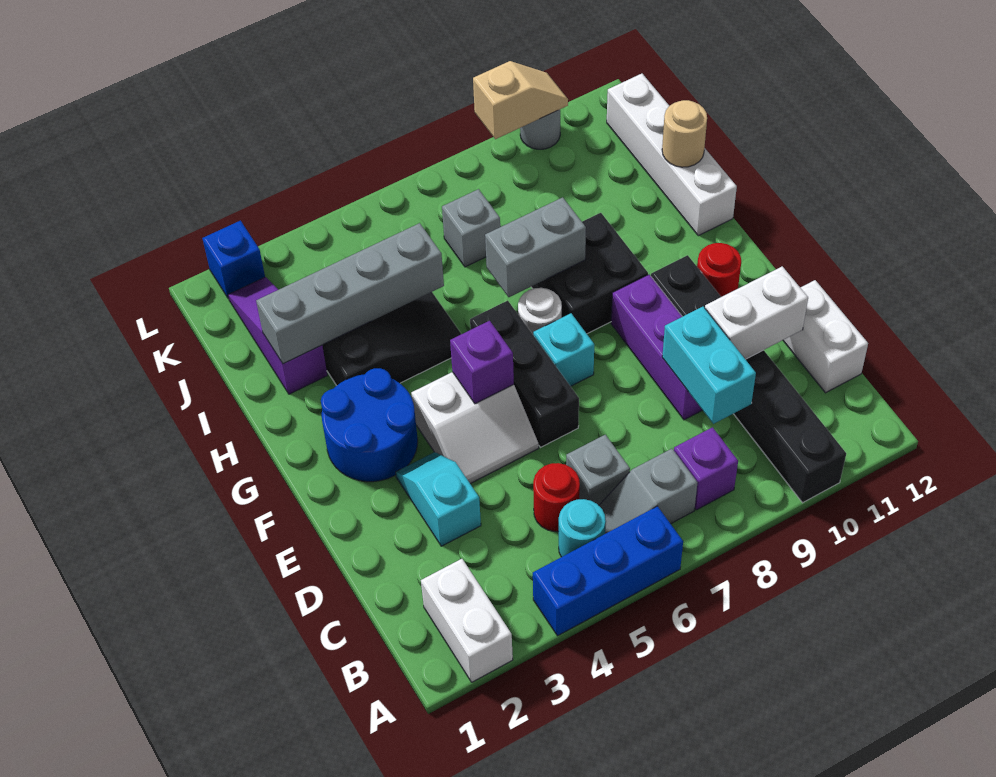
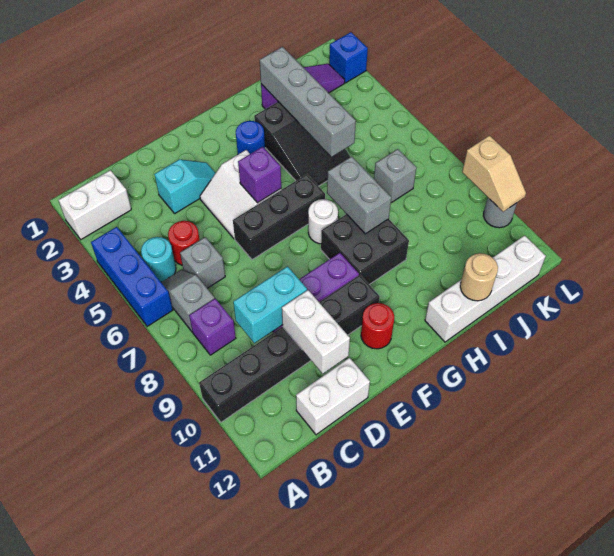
blue round brick F2:G3 level 1 -> blue round brick G3 level 1
cyan brick F7 level 1 -> none

